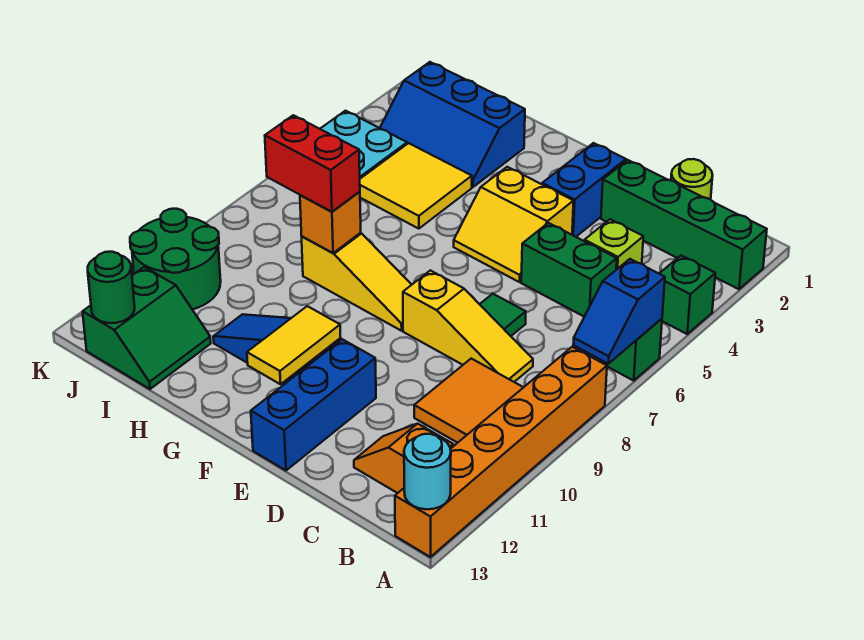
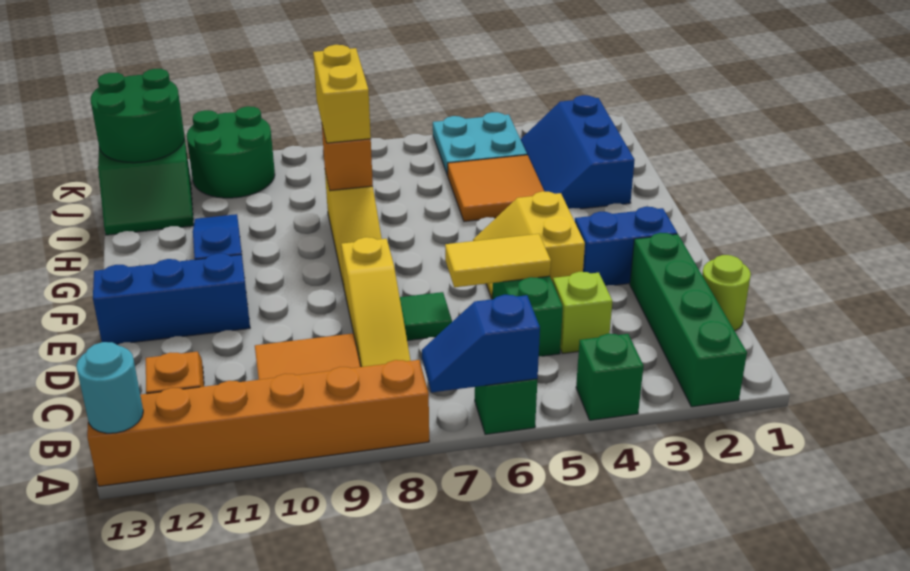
yellow tile F11:F12 level 2 -> yellow tile D5:D6 level 2
yellow tile H4:I5 level 1 -> orange tile H4:I5 level 1
red brick H8:I8 level 3 -> yellow brick H8:I8 level 3
green round brick J13 level 2 -> green round brick J12:K13 level 2

